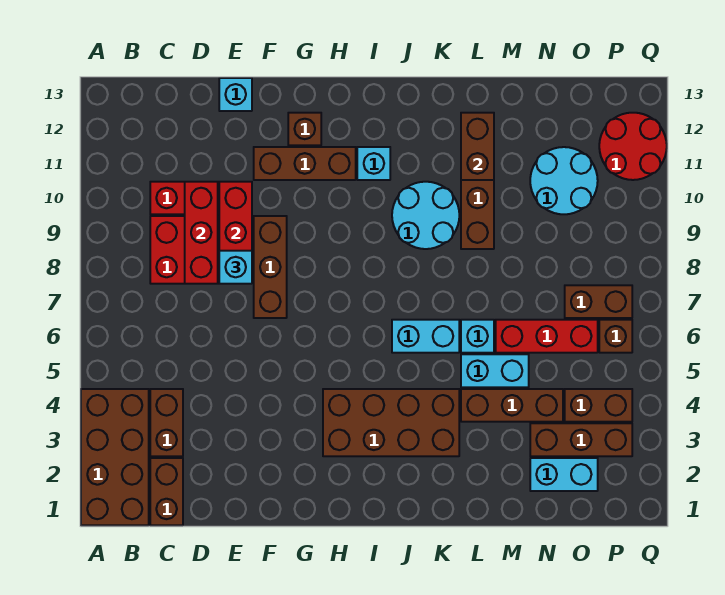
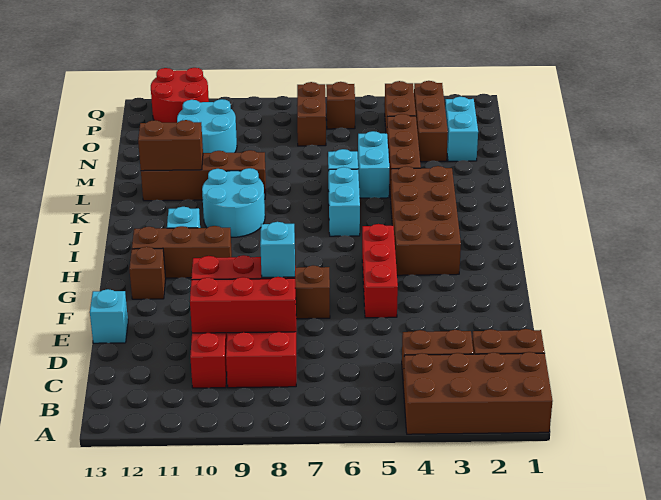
brown brick F11:H11 level 1 -> brown brick H10:H12 level 1
red brick M6:O6 level 1 -> red brick F5:H5 level 1

